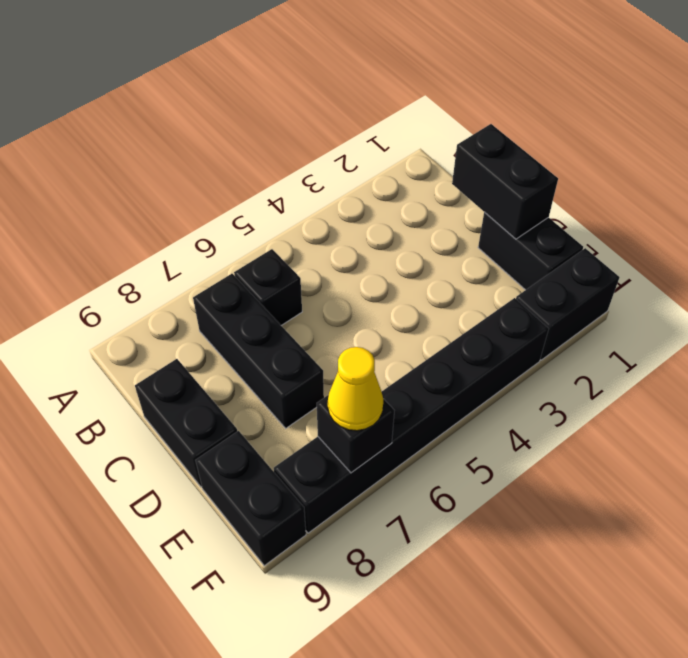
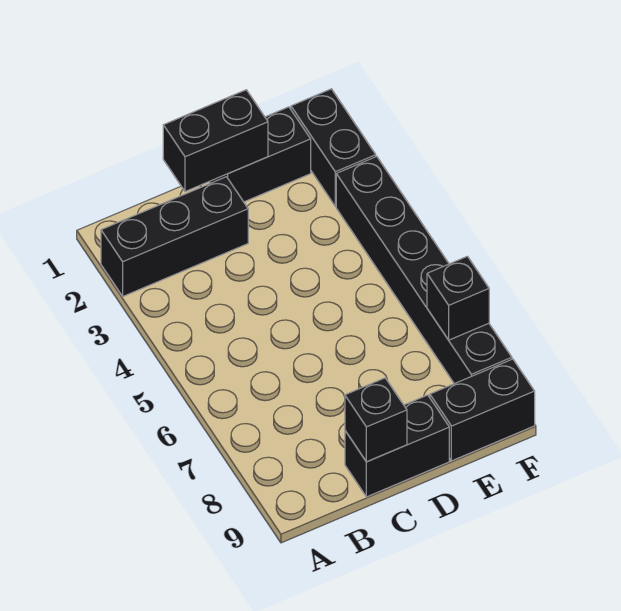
black brick B6 level 1 -> black brick C9 level 2
black brick B7:D7 level 1 -> black brick A2:C2 level 1
yellow cone F7 level 3 -> none

